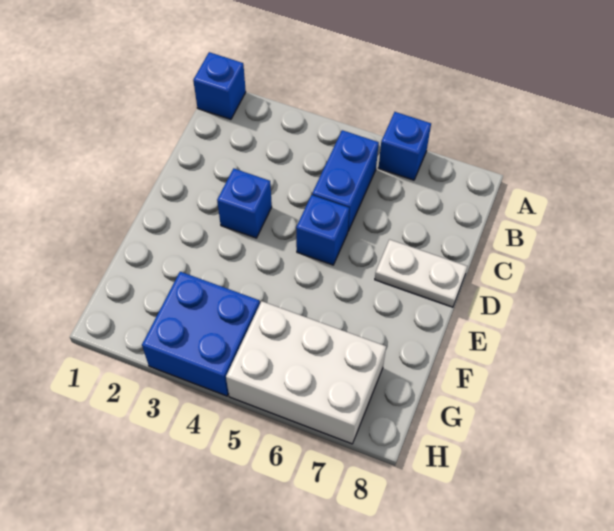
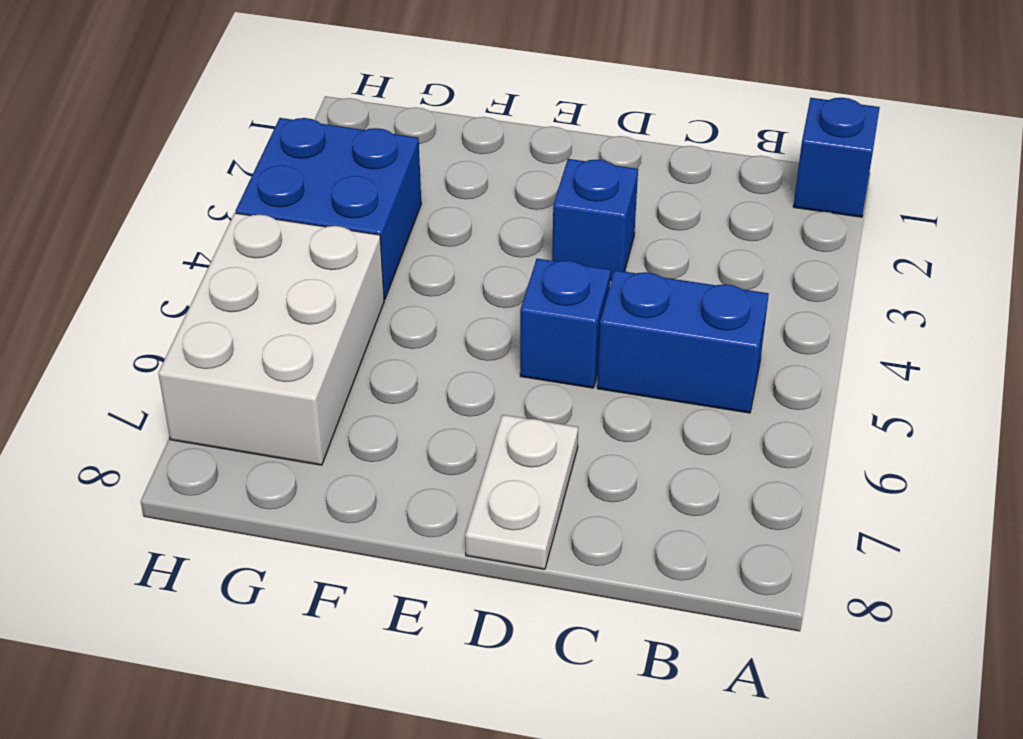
blue brick A6 level 1 -> none

